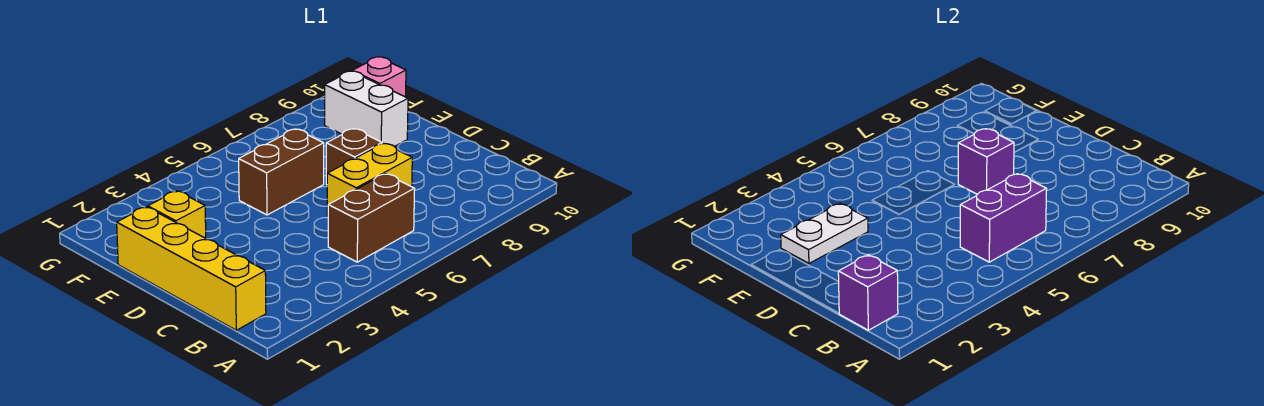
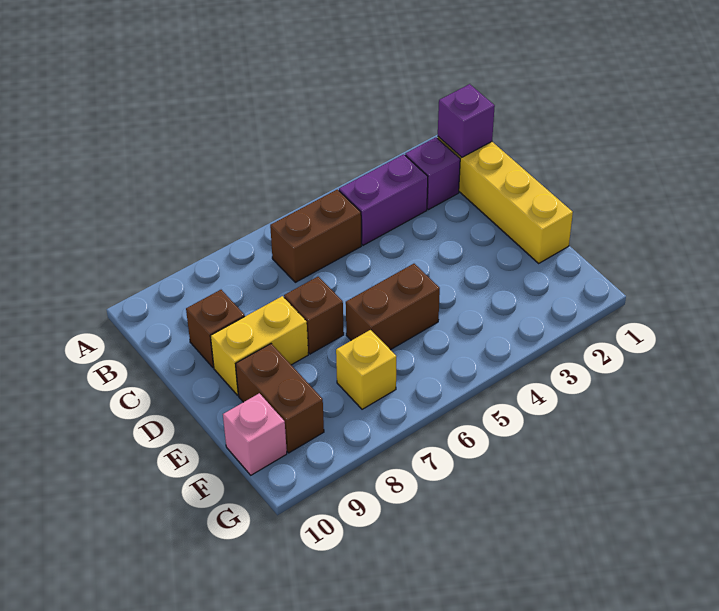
purple brick B5:B6 level 2 -> purple brick B3:B4 level 1
yellow brick C6:C7 level 1 -> yellow brick D8:D9 level 1
none -> brown brick C9 level 1
purple brick D7 level 2 -> purple brick B2 level 1
yellow brick E2 level 1 -> yellow brick F7 level 1
white plate E2:E3 level 2 -> none
white brick E9:F9 level 1 -> brown brick E9:F9 level 1

